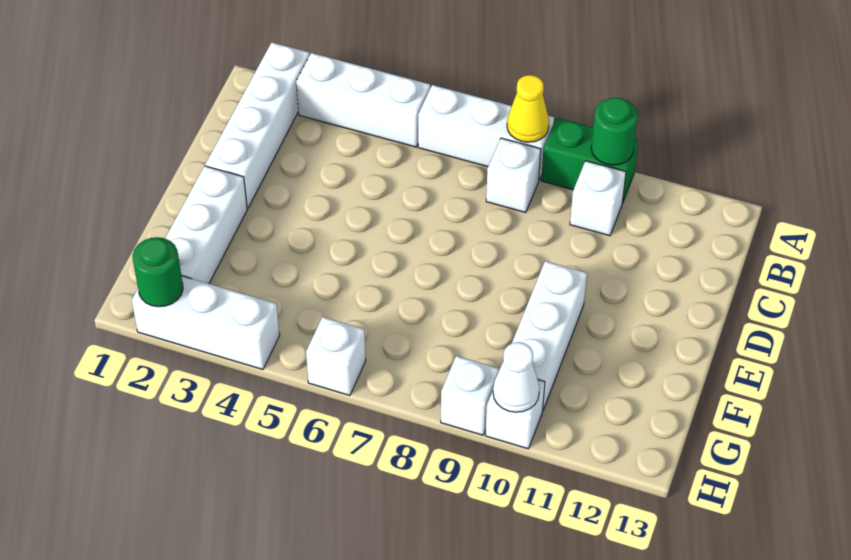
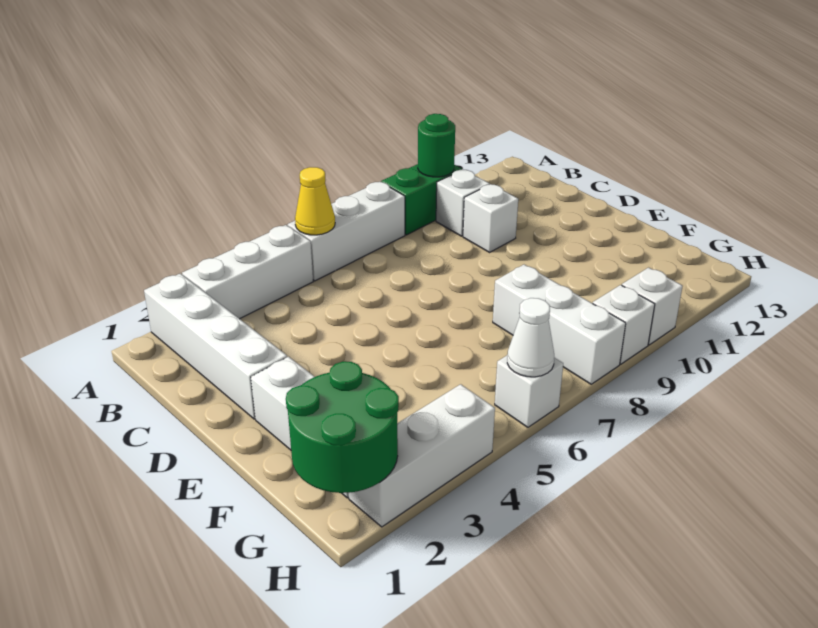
yellow cone A8 level 2 -> yellow cone A6 level 2
white brick B8 level 1 -> white brick C10 level 1
white brick E10:G10 level 1 -> white brick F8:H8 level 1
green round brick H2 level 2 -> green round brick G1:H2 level 2
white cone H10 level 2 -> white cone H6 level 2

